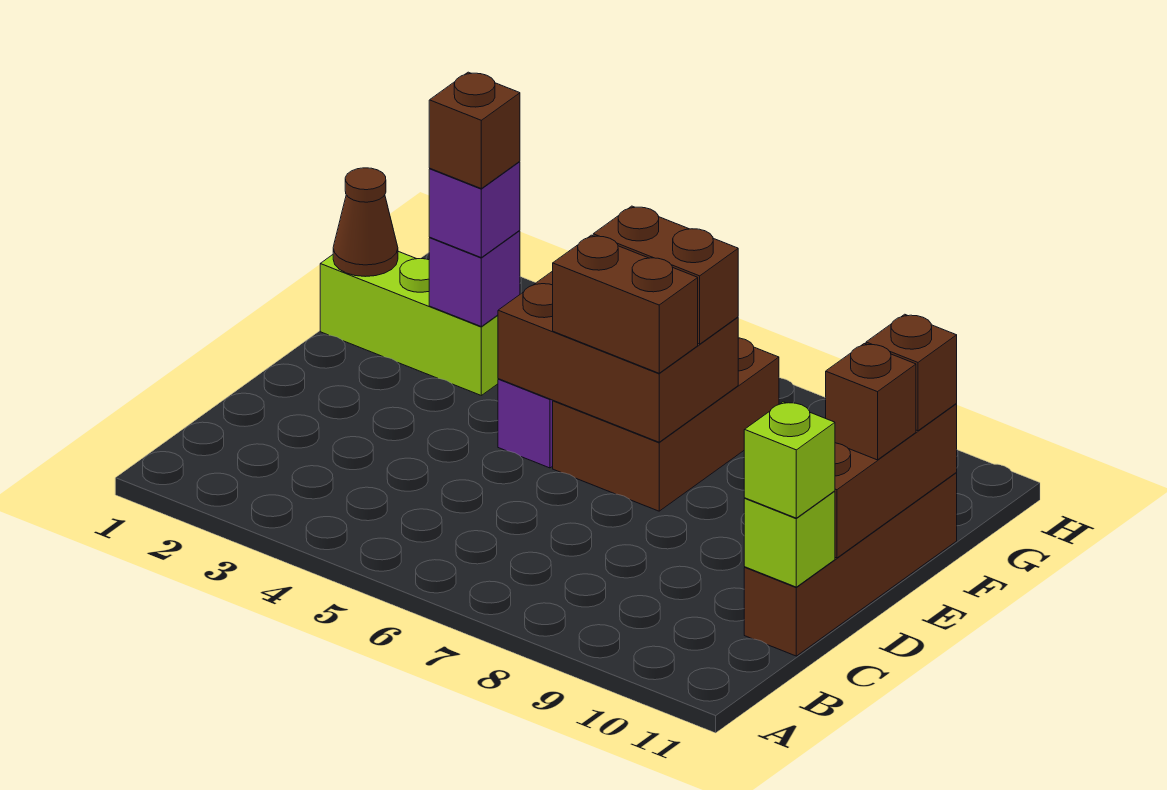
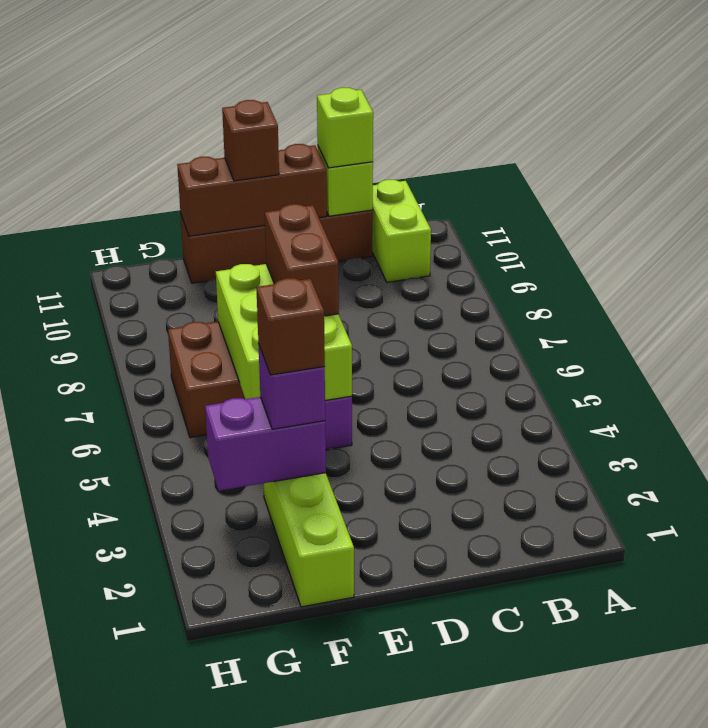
none -> lime brick B10:B11 level 1
brown brick E5:F7 level 2 -> lime brick E5:F7 level 2
brown cone F1 level 2 -> none
purple brick F3 level 2 -> purple brick F3:G3 level 2
brown brick F6:F7 level 3 -> none
brown brick F11 level 3 -> none

